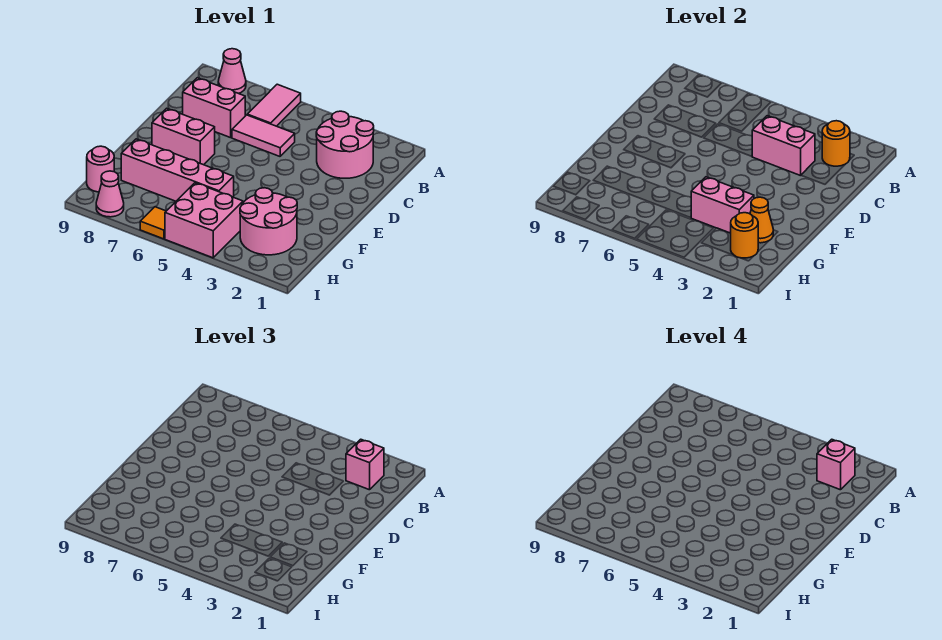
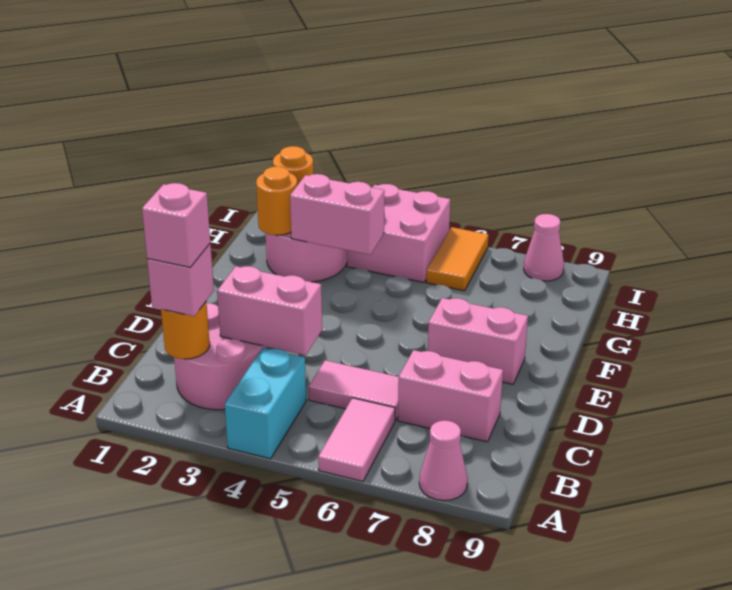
none -> cyan brick A4:B4 level 1
orange cone G2 level 2 -> orange round brick G2 level 2
pink brick G5:G8 level 1 -> none
pink round brick H9 level 1 -> none
orange tile I6 level 1 -> orange tile H6:I6 level 1

